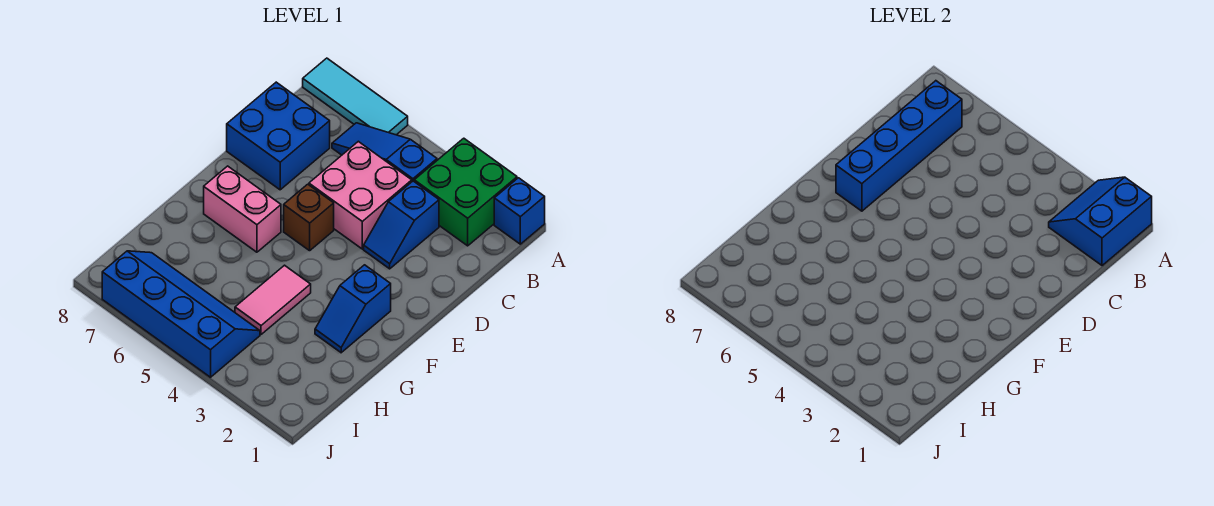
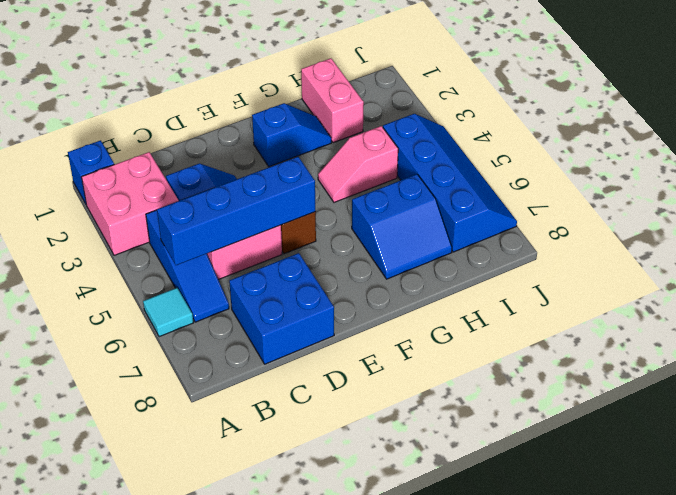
blue slope A1:B2 level 2 top 1 -> blue slope G6:H7 level 1 top 6
green brick A2:B3 level 1 -> pink brick A2:B3 level 1
cyan tile A6:A8 level 1 -> cyan tile A6 level 1
blue brick B7:E7 level 2 -> blue brick B5:E5 level 2
pink brick F6:F7 level 1 -> pink brick H1:H2 level 1
pink tile G4:H4 level 1 -> pink slope G4:H4 level 1 top H
blue slope I4:J7 level 1 top J -> blue slope I4:J7 level 1 top I

